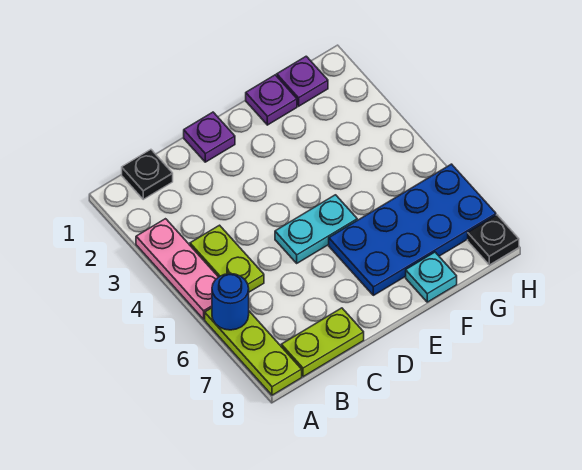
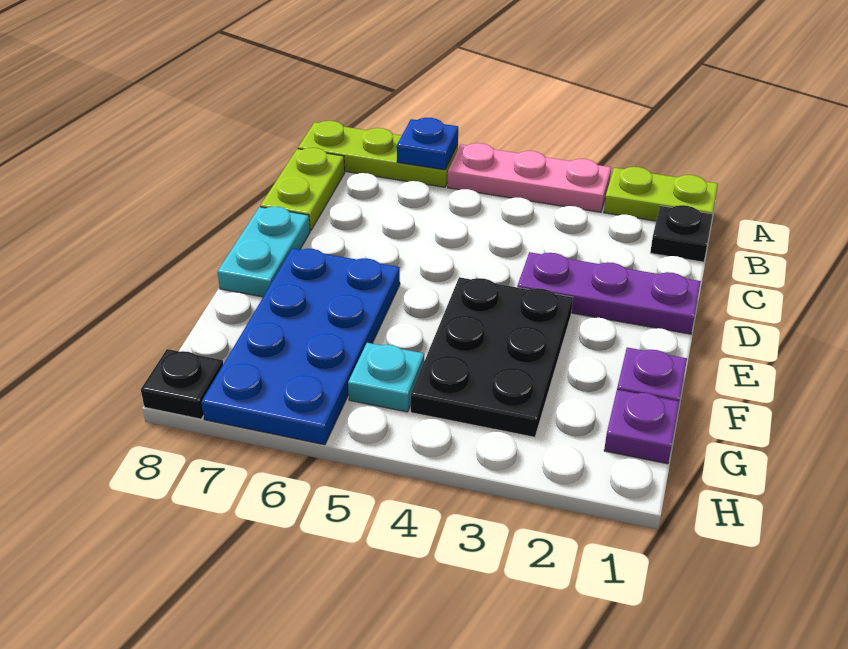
blue round brick A6 level 2 -> blue plate A6 level 2
lime plate B4:B5 level 1 -> lime plate A1:A2 level 1
purple plate D1 level 1 -> purple plate D1:D3 level 1
cyan plate D5:E5 level 1 -> cyan plate D8:E8 level 1
none -> black plate E3:G4 level 1
cyan plate F8 level 1 -> cyan plate G5 level 1

